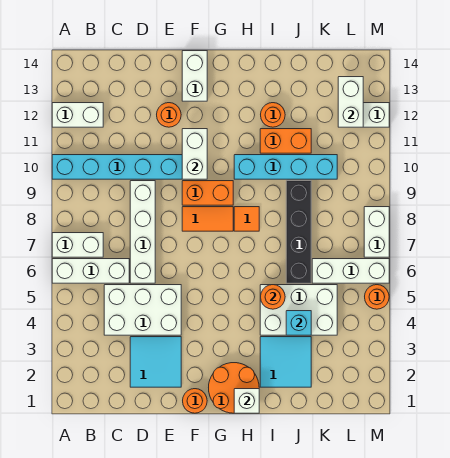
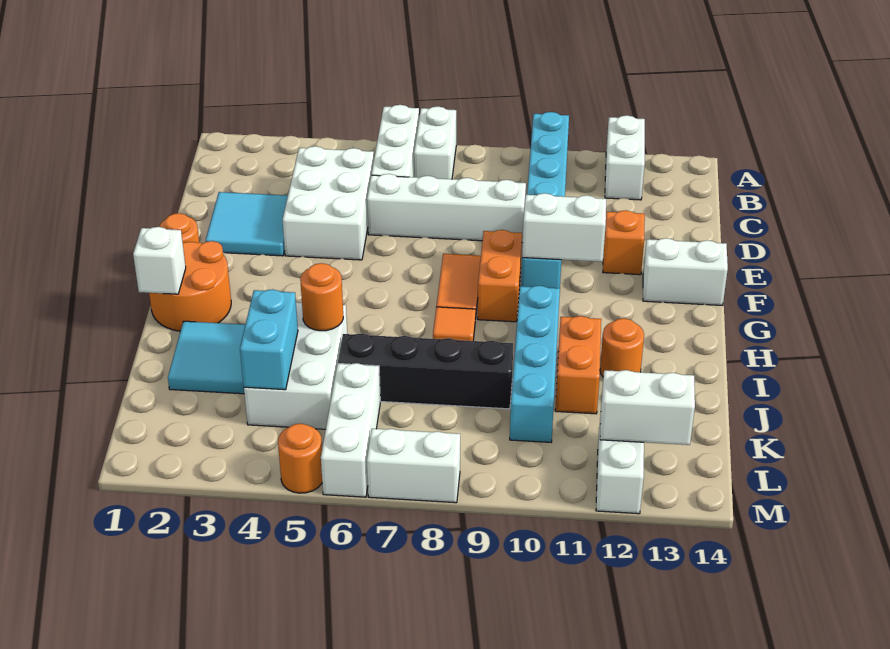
orange round brick E12 level 1 -> orange brick E12 level 1
cyan brick J4 level 2 -> cyan brick J4:K4 level 2

